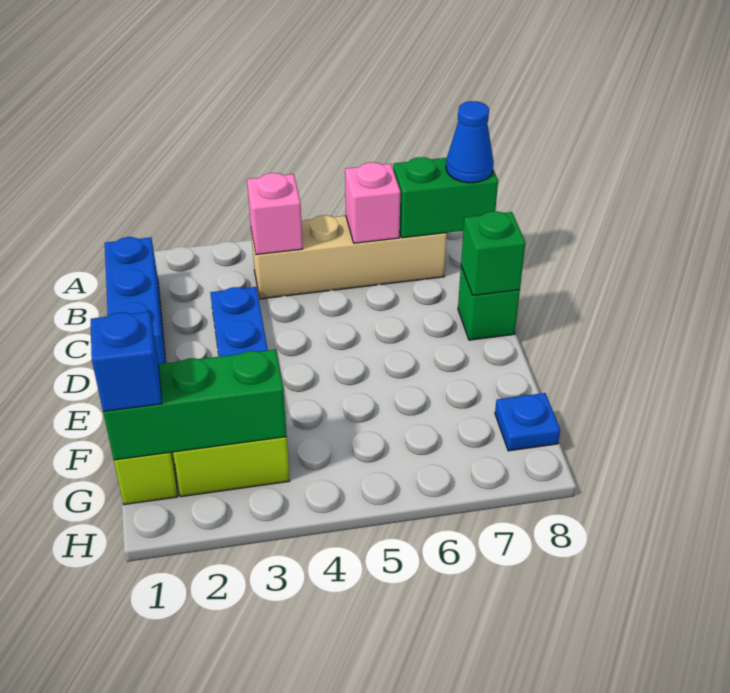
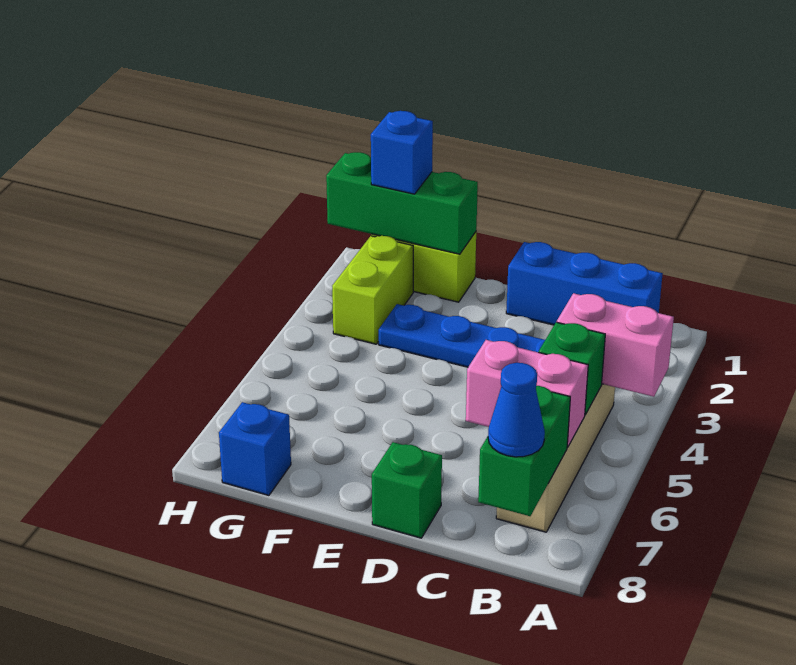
pink brick B4 level 2 -> pink brick A4:B4 level 2
pink brick B6 level 2 -> pink brick B6:C6 level 2
green brick D8 level 2 -> green brick B5 level 2
green brick G1:G3 level 2 -> green brick F1:H1 level 2
blue plate G8 level 1 -> blue brick G8 level 1

